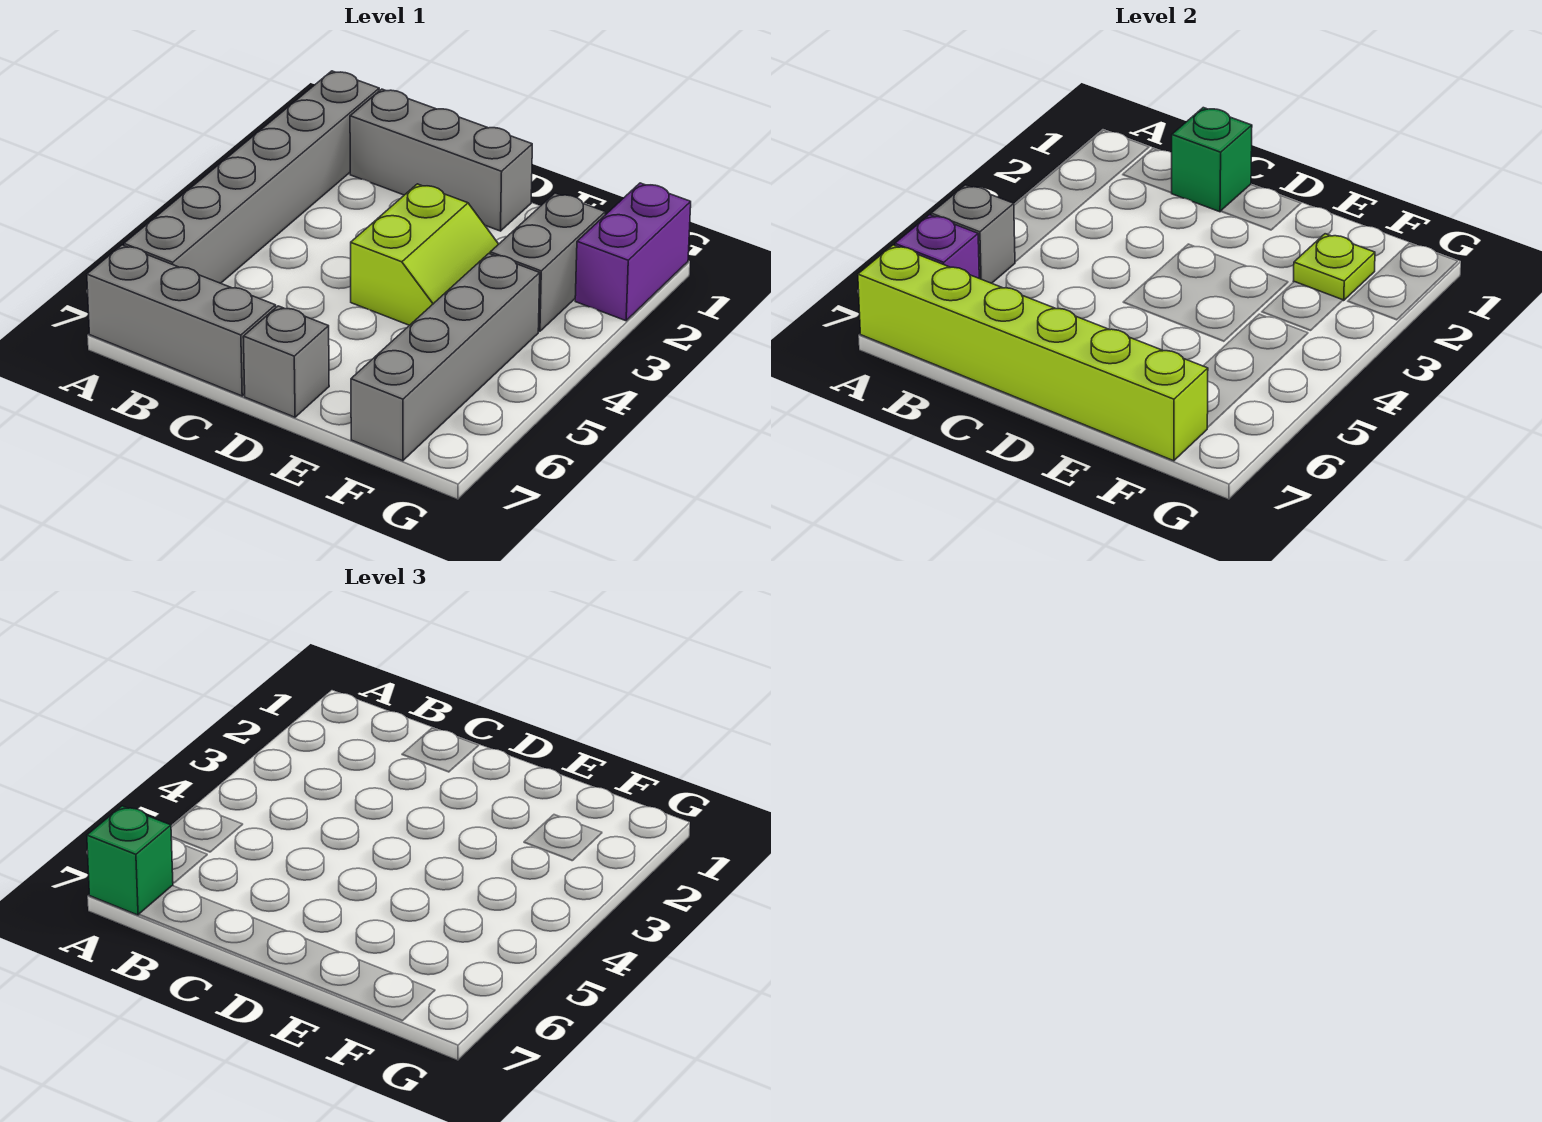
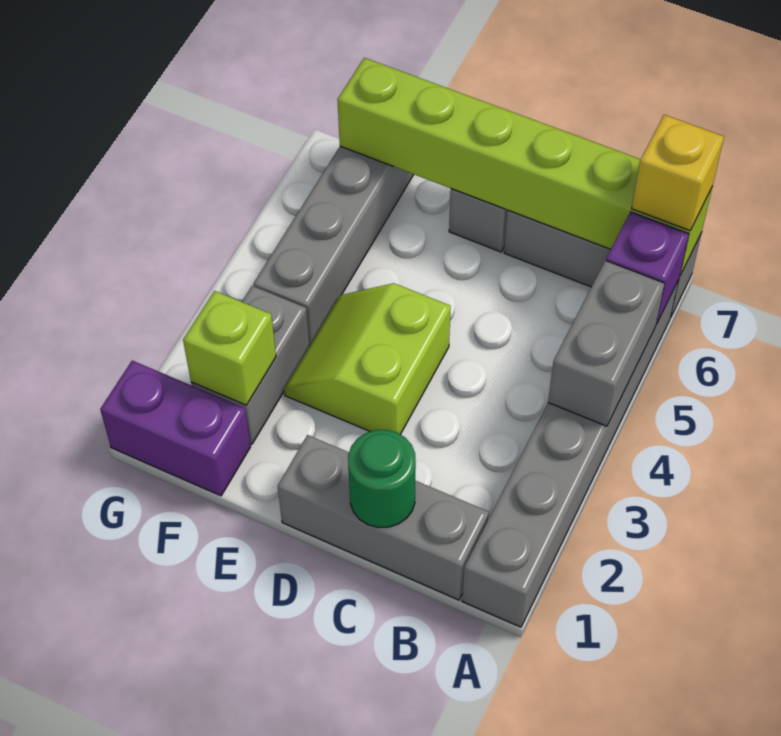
grey brick A5 level 2 -> grey brick A4:A5 level 2
green brick A7 level 3 -> yellow brick A7 level 3
green brick C1 level 2 -> green round brick C1 level 2
lime plate F2 level 2 -> lime brick F2 level 2
purple brick G1:G2 level 1 -> purple brick F1:G1 level 1

